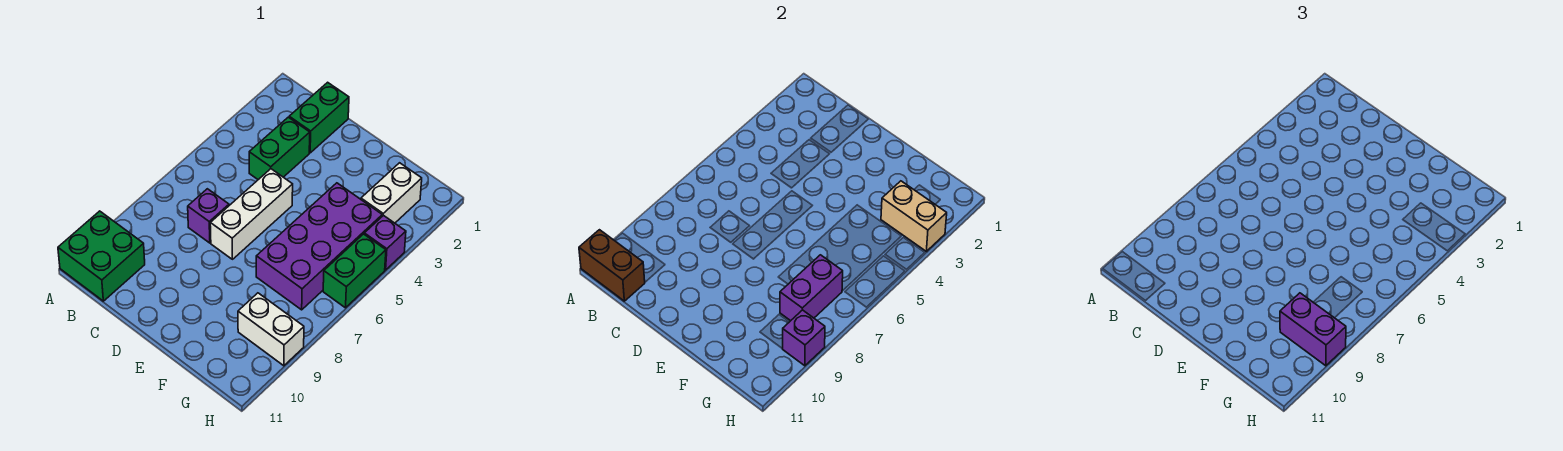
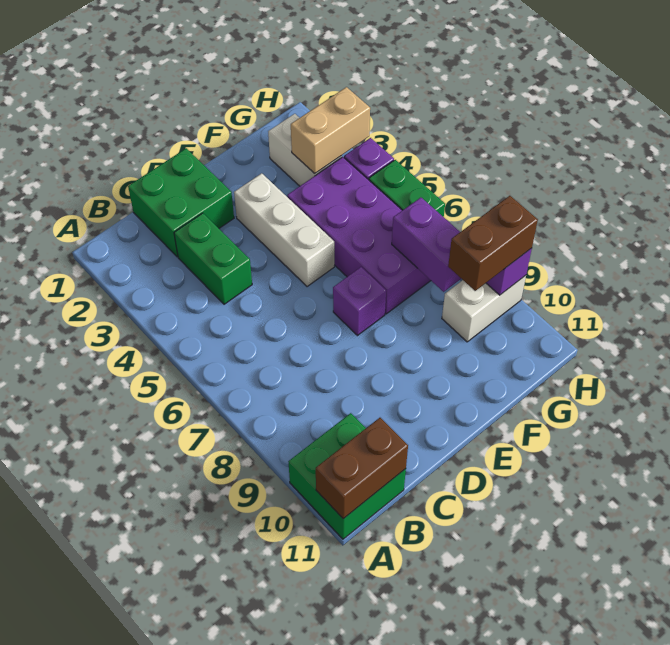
green brick C1:C2 level 1 -> green brick C1:D2 level 1
purple brick C7 level 1 -> purple brick E7 level 1
white brick D5:D7 level 1 -> white brick E3:E5 level 1
purple brick G9:H9 level 3 -> brown brick G9:H9 level 3

